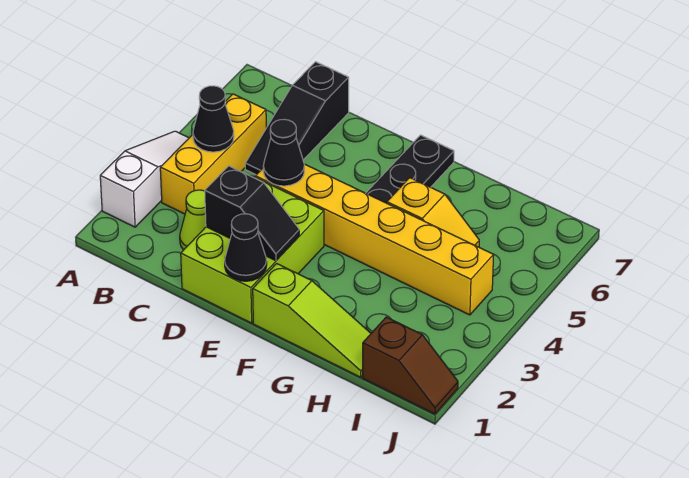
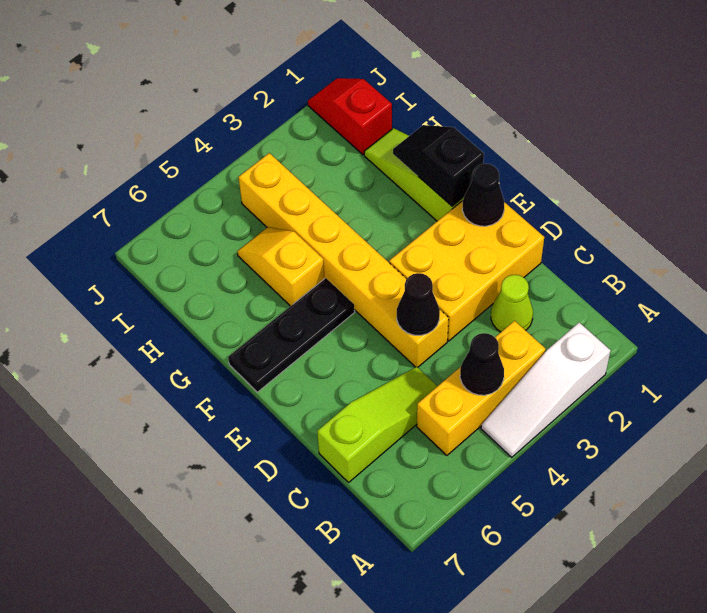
black slope C5:C7 level 1 top 7 -> lime slope C5:C7 level 1 top 7
lime brick D1:E3 level 1 -> yellow brick D1:E3 level 1
black slope D2:E2 level 2 top D -> black slope F1:G1 level 2 top F
brown slope I1:J1 level 1 top I -> red slope I1:J1 level 1 top I

